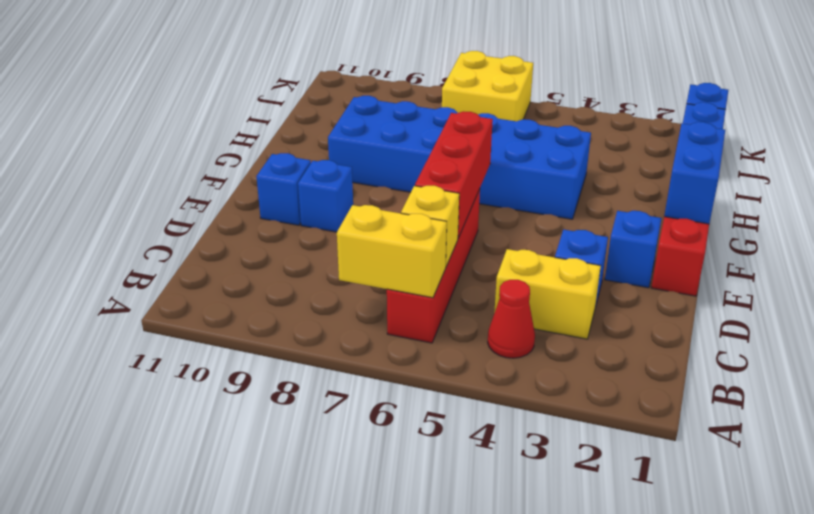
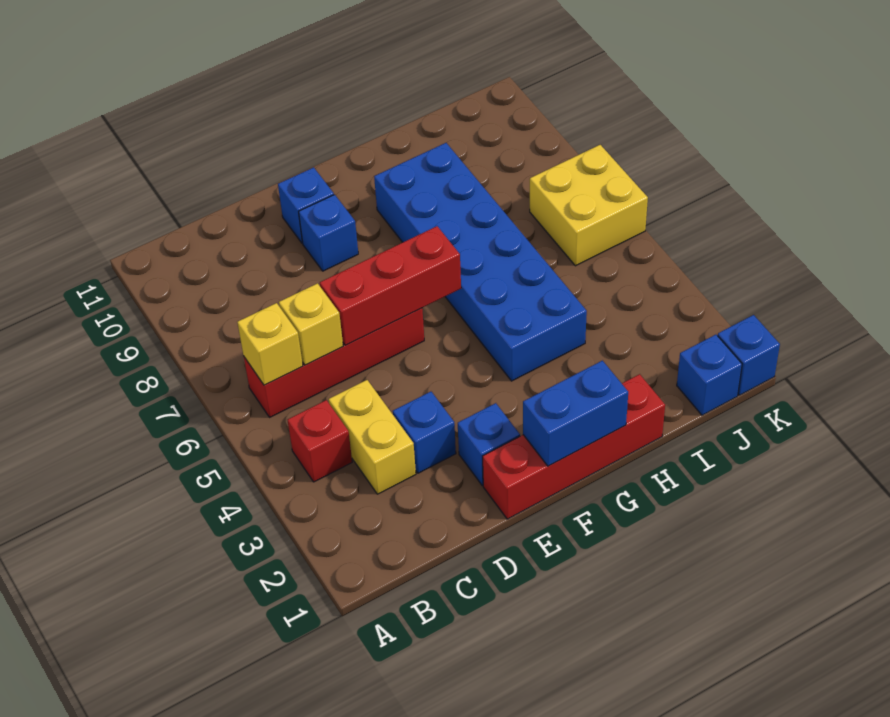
red cone B4 level 1 -> red brick B4 level 1
yellow brick B6:B7 level 2 -> yellow brick B6 level 2

